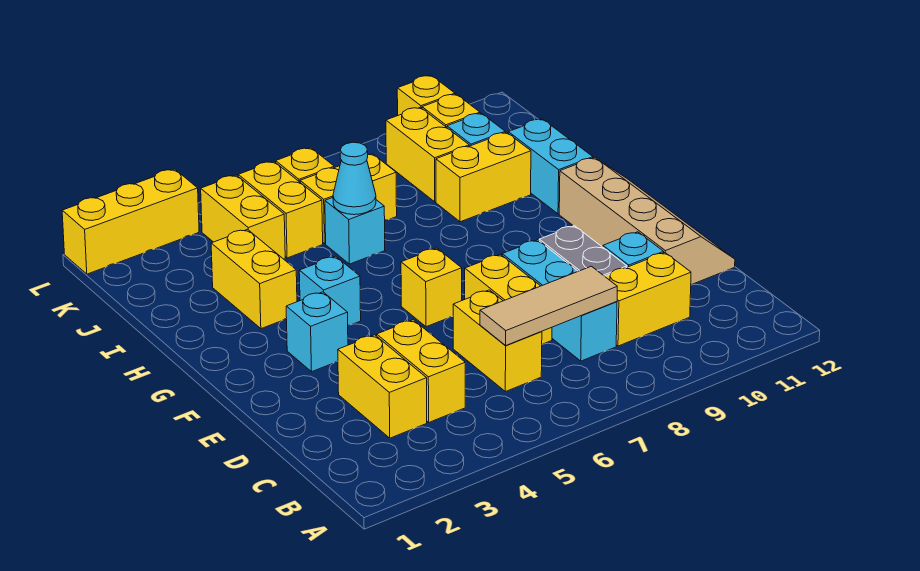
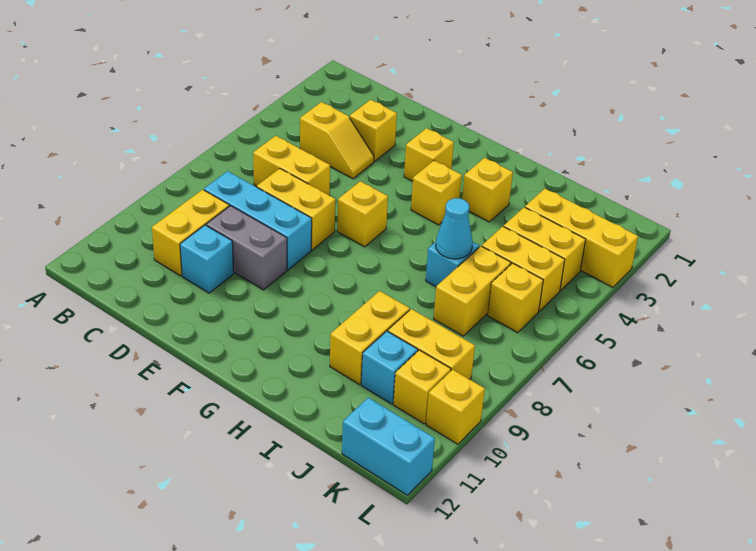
yellow brick C3:D3 level 1 -> yellow brick D3 level 1
yellow brick C4:D4 level 1 -> yellow slope C4:D4 level 1 top C
tan tile C6:C8 level 2 -> none
tan slope D11:G12 level 1 top 11 -> none
cyan brick F3 level 1 -> yellow brick F3 level 1
cyan brick G4 level 1 -> yellow brick G4 level 1
yellow brick H3:I3 level 1 -> yellow brick H3 level 1
cyan brick H11:I11 level 1 -> cyan brick K12:L12 level 1
yellow brick L1:L3 level 1 -> yellow brick J3:L3 level 1

